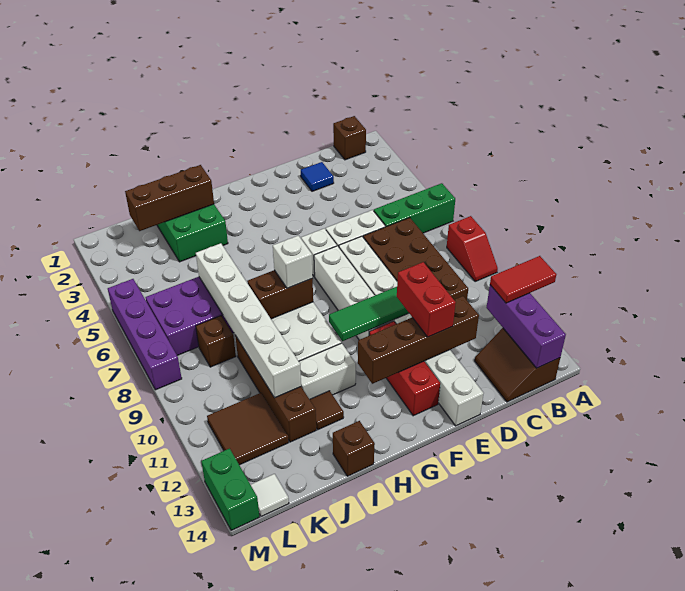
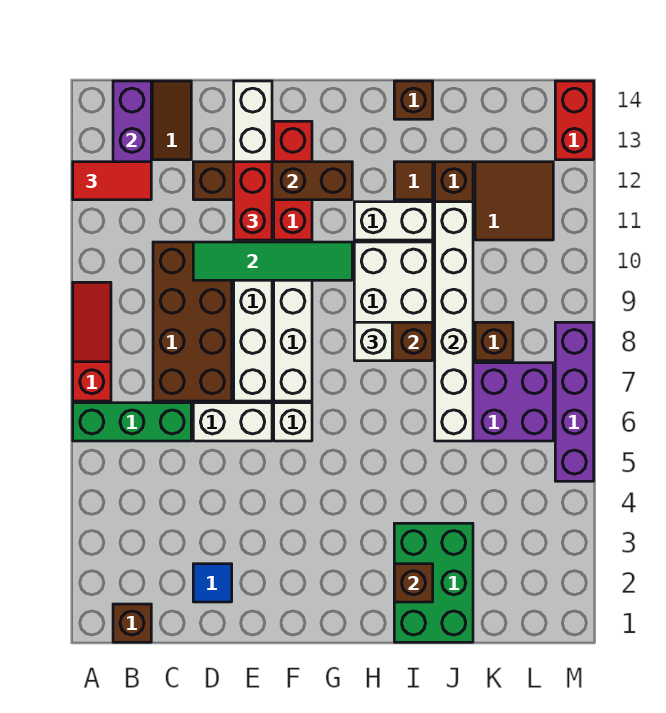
red slope A8:A9 level 1 top 8 -> red slope A7:A9 level 1 top 7
brown brick I2:K2 level 2 -> brown brick I2 level 2
white tile L14 level 1 -> none
green brick M13:M14 level 1 -> red brick M13:M14 level 1

